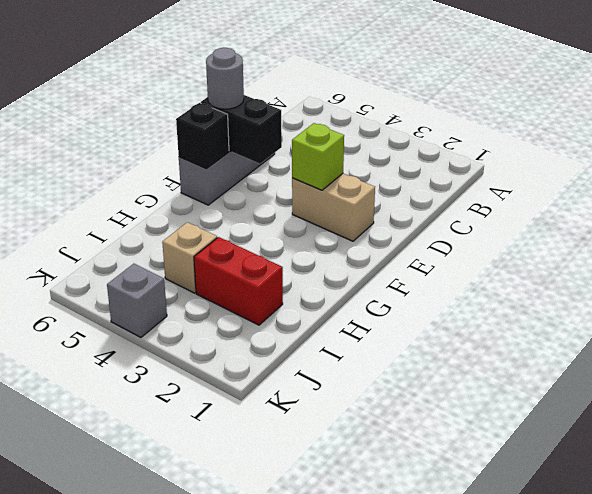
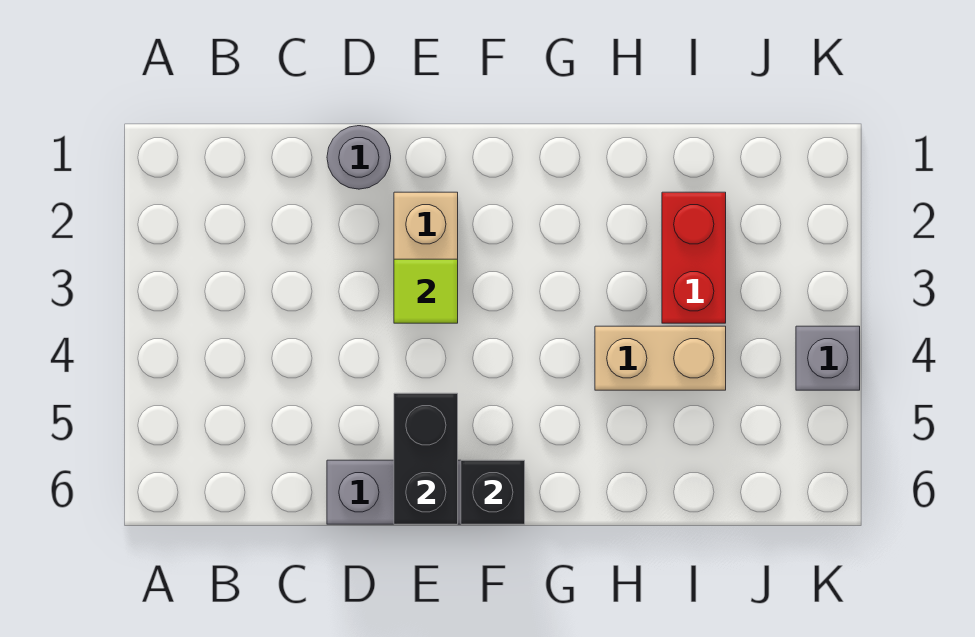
lime brick E3 level 2 -> lime tile E3 level 2
grey round brick E6 level 3 -> grey round brick D1 level 1
tan brick I4 level 1 -> tan brick H4:I4 level 1

